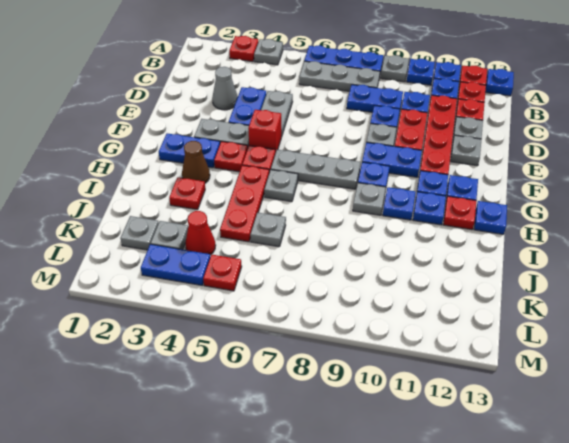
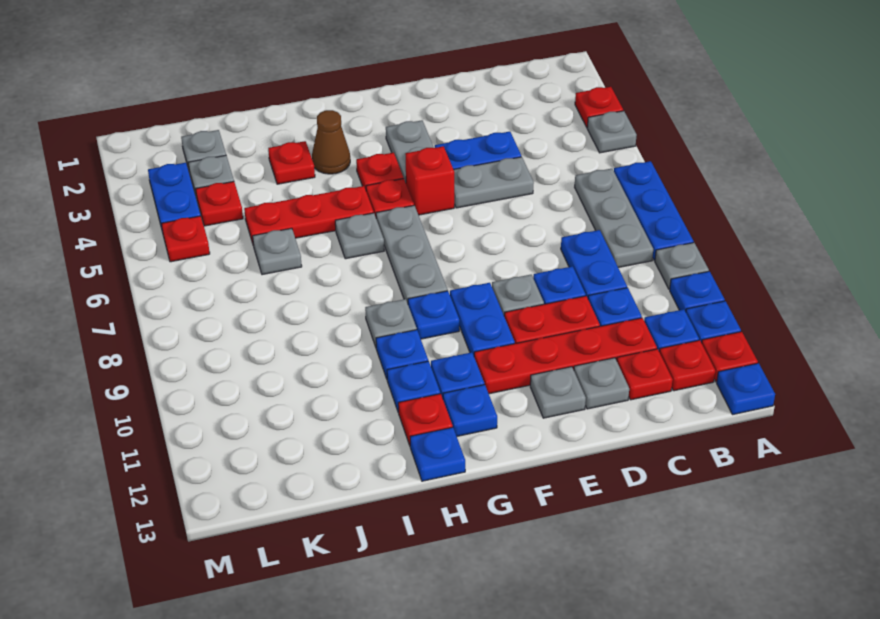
grey cone D3 level 1 -> none
blue plate G2:G3 level 1 -> none
red cone K4 level 1 -> red plate K4 level 1

